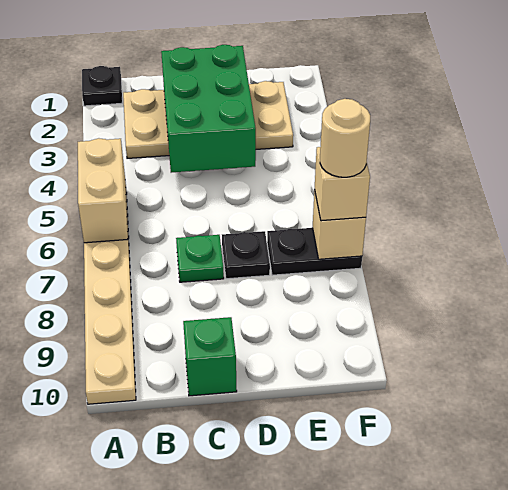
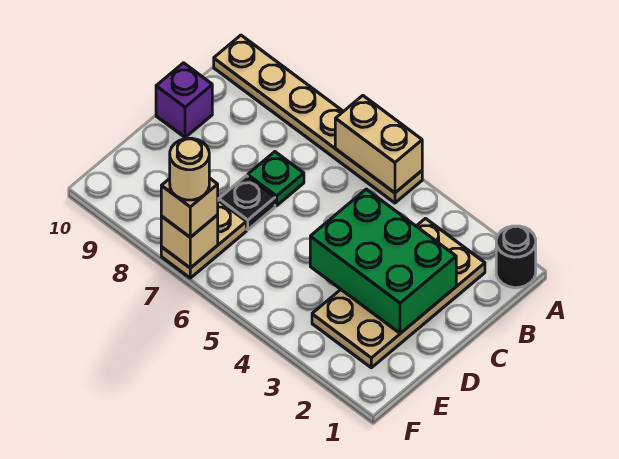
black plate A1 level 1 -> black round brick A1 level 1
green brick C10 level 1 -> purple brick C10 level 1
black plate E7:F7 level 1 -> tan plate E7:F7 level 1

